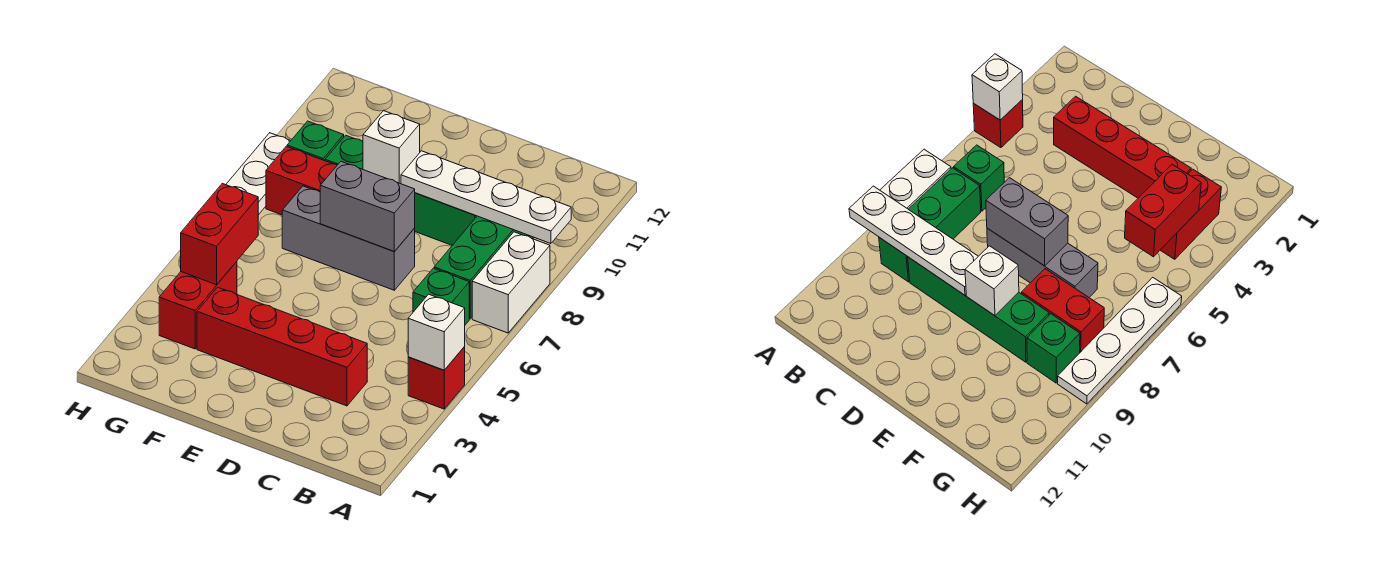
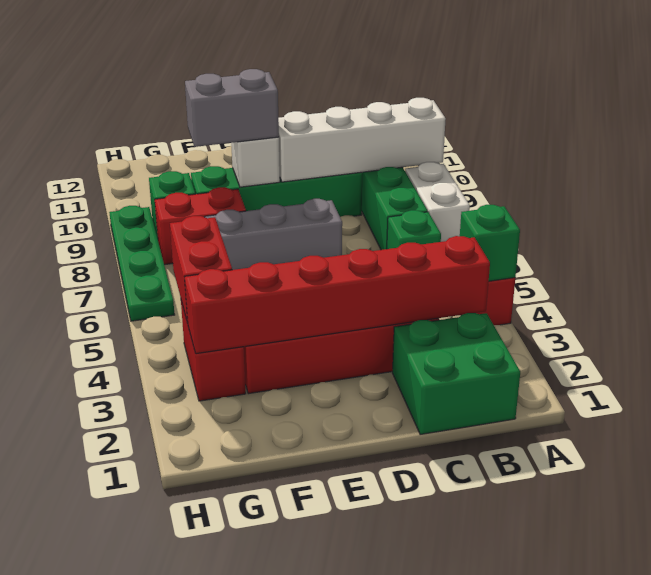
white brick A4 level 2 -> green brick A4 level 2
white plate A9:D9 level 2 -> white brick A9:D9 level 2
none -> green brick B1:C2 level 1
none -> red brick B3:G3 level 2
grey brick D7:E7 level 2 -> grey brick E9:F9 level 3
white plate H6:H9 level 1 -> green plate H6:H9 level 1

